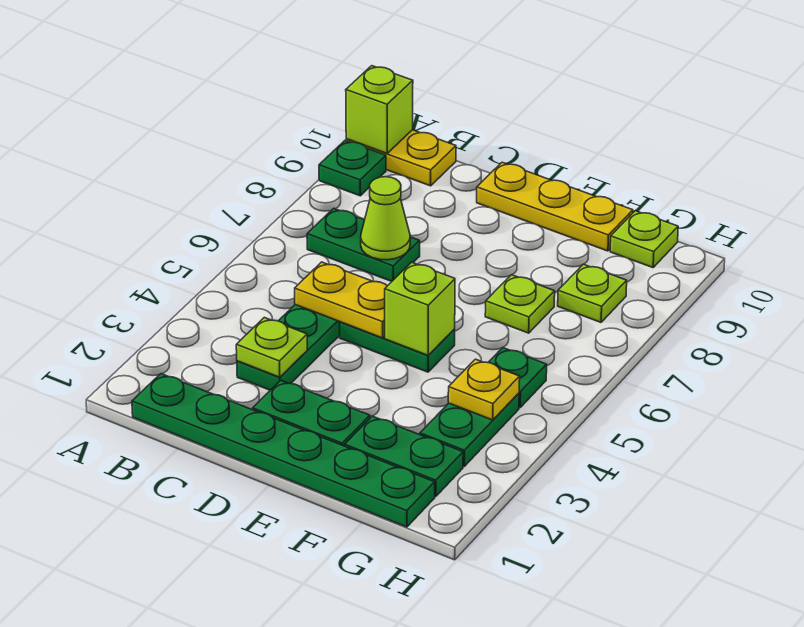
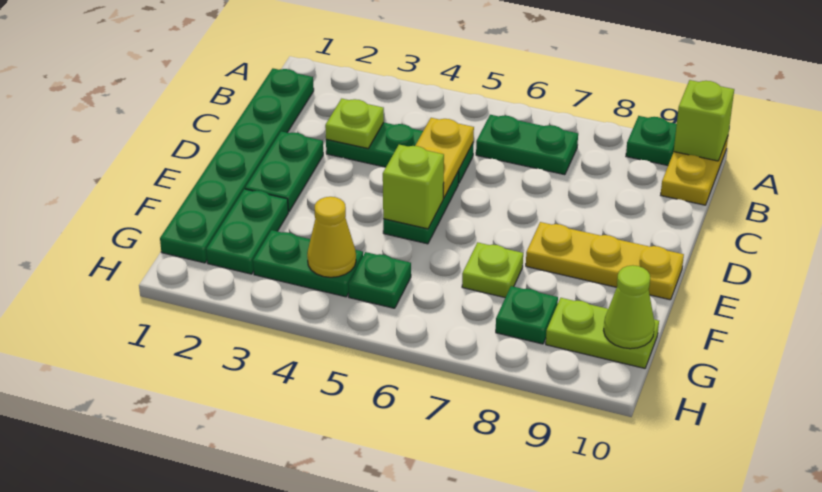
green plate B7:C7 level 1 -> green plate B6:B7 level 1
lime cone C7 level 2 -> lime cone G10 level 2
yellow plate D10:F10 level 1 -> yellow plate E8:E10 level 1
yellow plate G4 level 2 -> yellow cone G4 level 2
lime plate G8 level 1 -> green plate G8 level 1
lime plate G10 level 1 -> lime plate G9:G10 level 1

